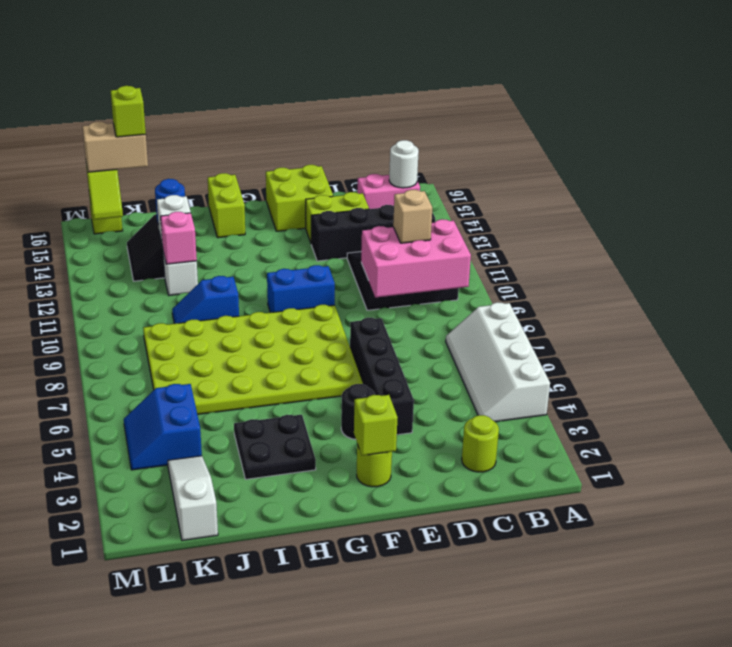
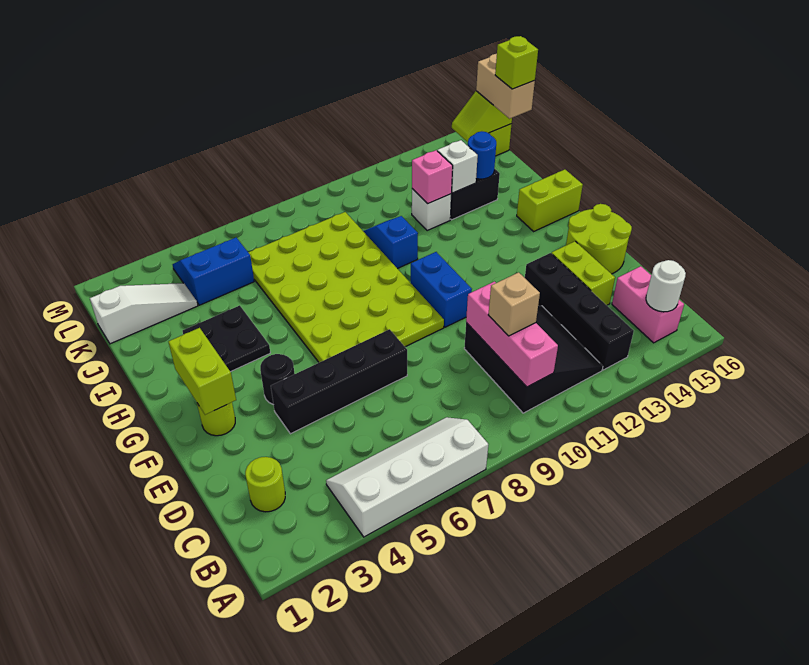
pink brick B9:D10 level 2 -> pink brick B10:D10 level 2
lime brick E15:F16 level 1 -> lime round brick E15:F16 level 1
lime brick F2 level 2 -> lime brick F2:G2 level 2

